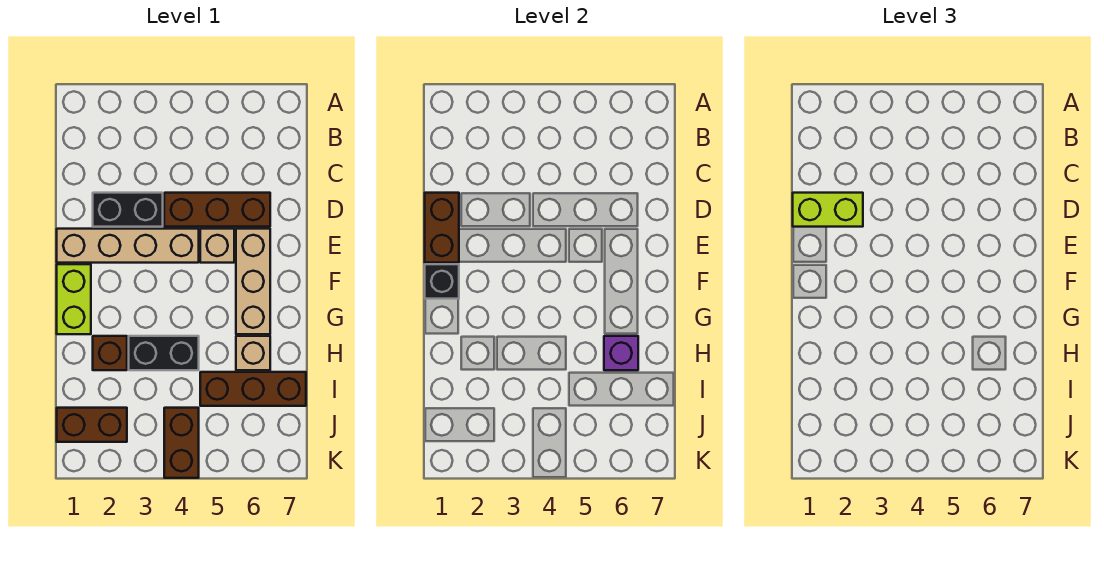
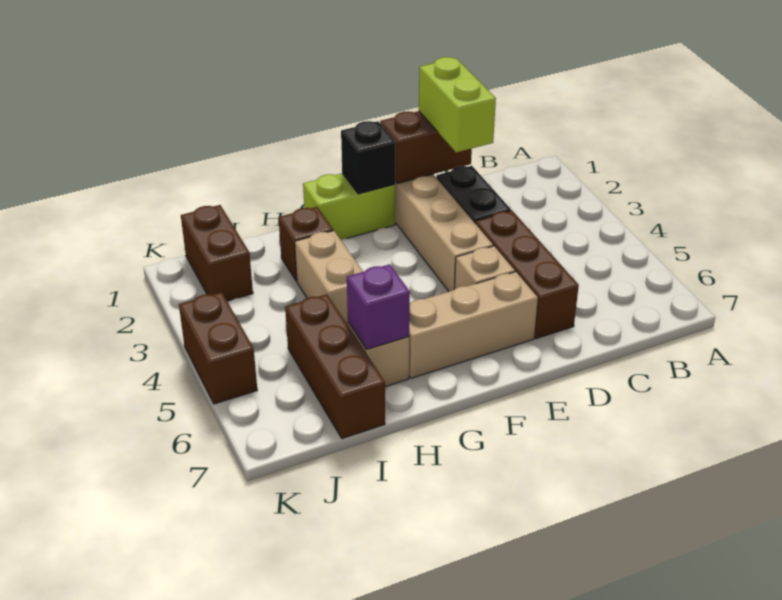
black brick H3:H4 level 1 -> tan brick H3:H4 level 1
brown brick J4:K4 level 1 -> brown brick K4:K5 level 1

